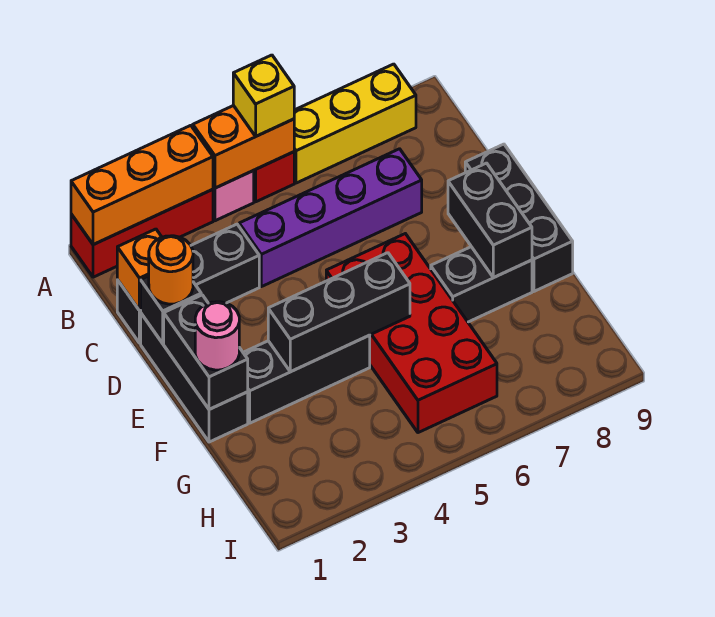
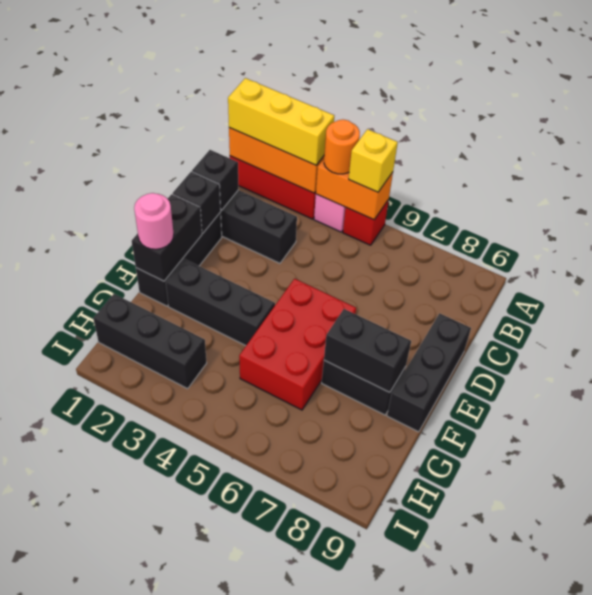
yellow brick A6:A8 level 1 -> yellow brick A1:A3 level 3
orange brick C1 level 2 -> black brick C1 level 2
purple brick C4:C7 level 1 -> none
orange round brick D1 level 3 -> orange round brick A4 level 3
red brick E5:H6 level 1 -> red brick E5:G6 level 1
black brick E8:F8 level 2 -> black brick F7:F8 level 2
black brick F3:F5 level 2 -> black brick H1:H3 level 1

